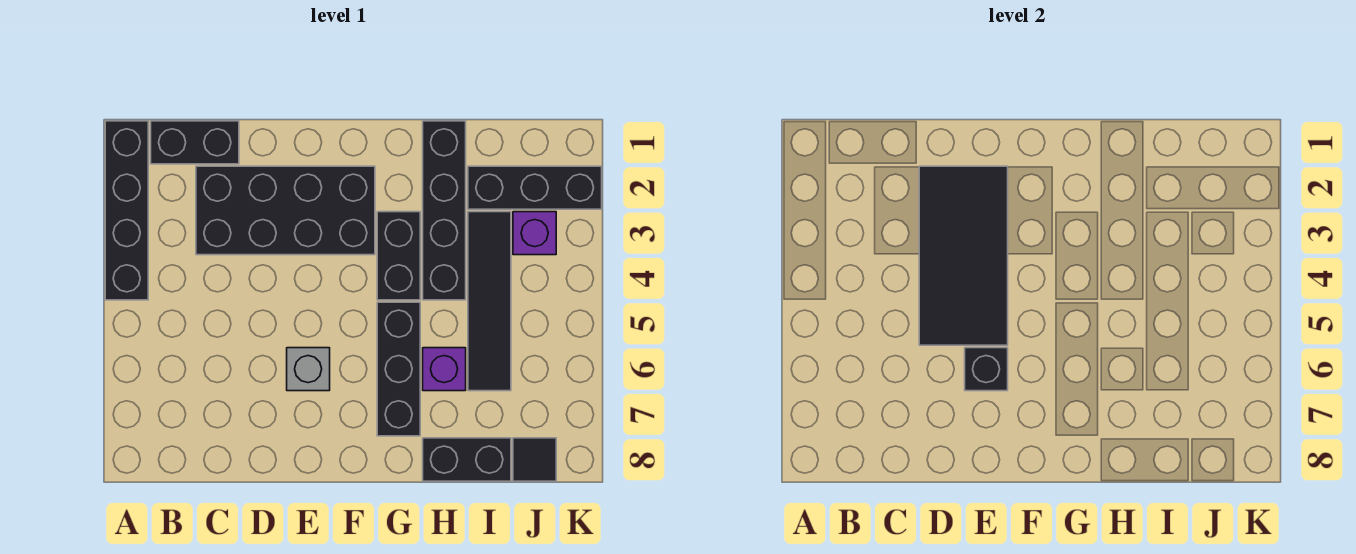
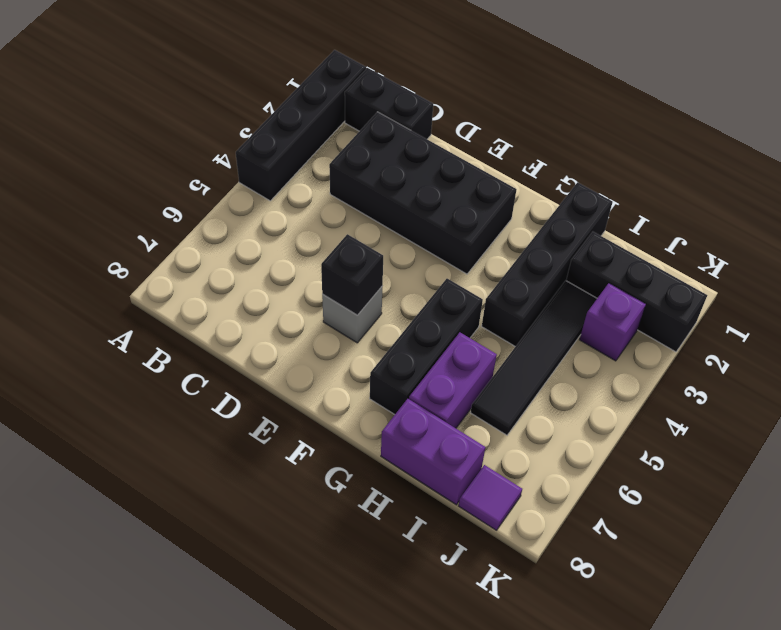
black tile D2:E5 level 2 -> none
black brick G3:G4 level 1 -> none
purple brick H6 level 1 -> purple brick H6:H7 level 1
black brick H8:I8 level 1 -> purple brick H8:I8 level 1
black tile J8 level 1 -> purple tile J8 level 1

